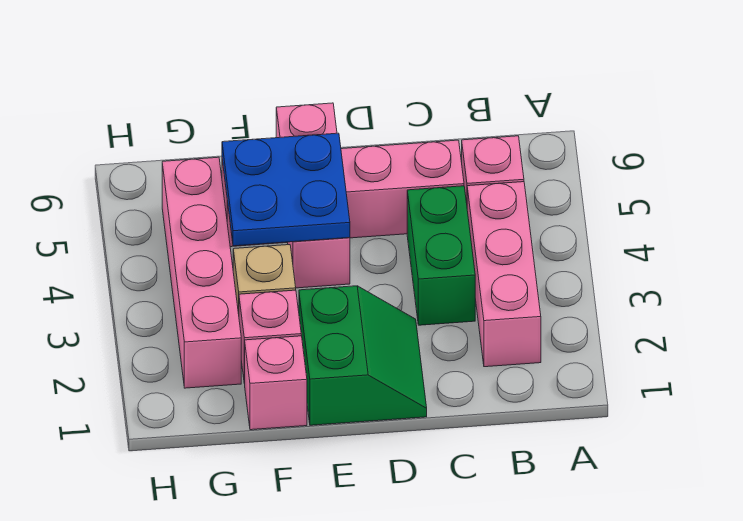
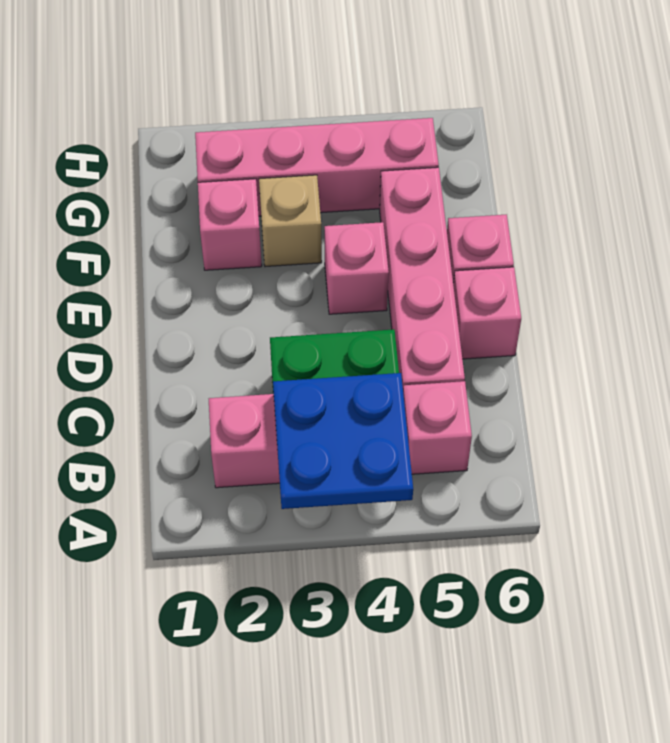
green slope D1:E2 level 1 top E -> none
blue plate E4:F5 level 2 -> blue plate A3:B4 level 2
pink brick F1 level 1 -> pink brick D6 level 1

